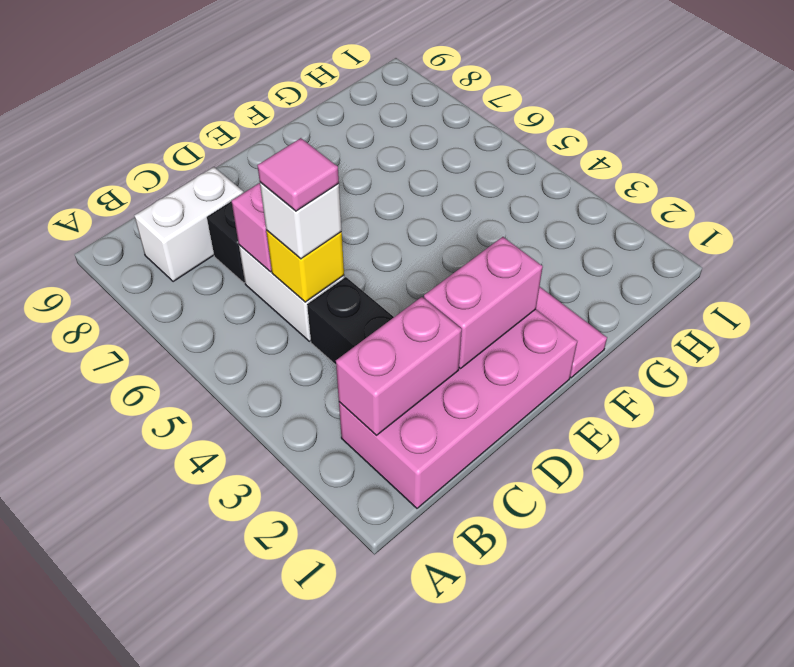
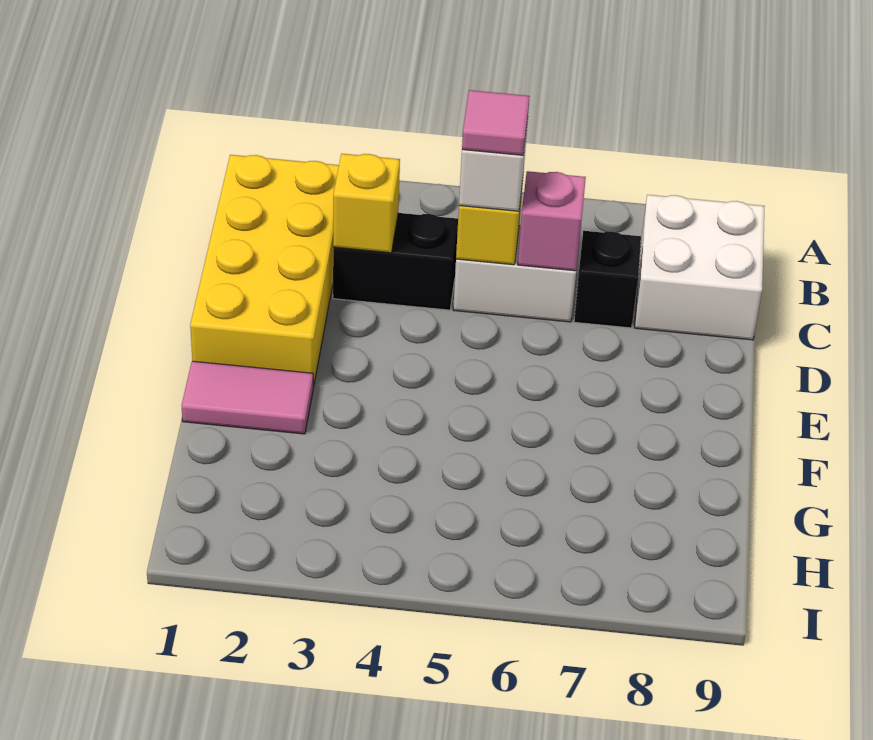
pink brick B1:E2 level 1 -> yellow brick B1:E2 level 1
pink brick B2:C2 level 2 -> none
white brick B8:C8 level 1 -> white brick B8:C9 level 1
none -> yellow brick C3 level 2
pink brick D2:E2 level 2 -> none

